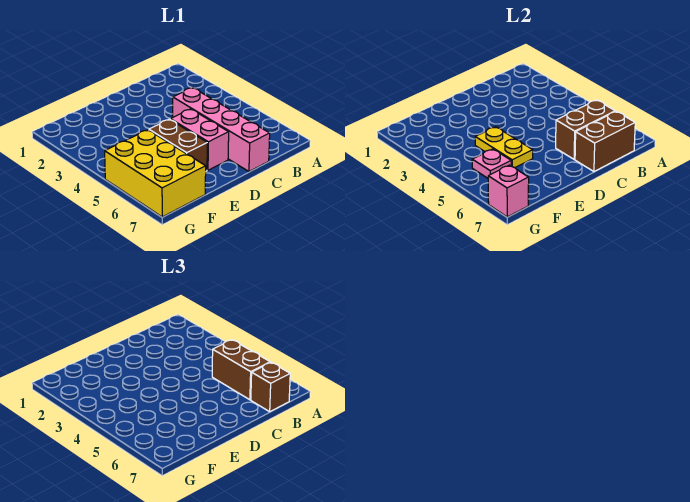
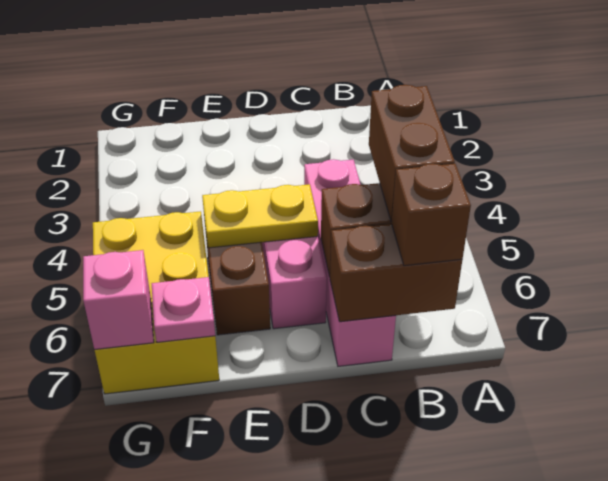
yellow plate E4:E5 level 2 -> yellow plate D5:E5 level 2
pink plate F5 level 2 -> pink plate F7 level 2

